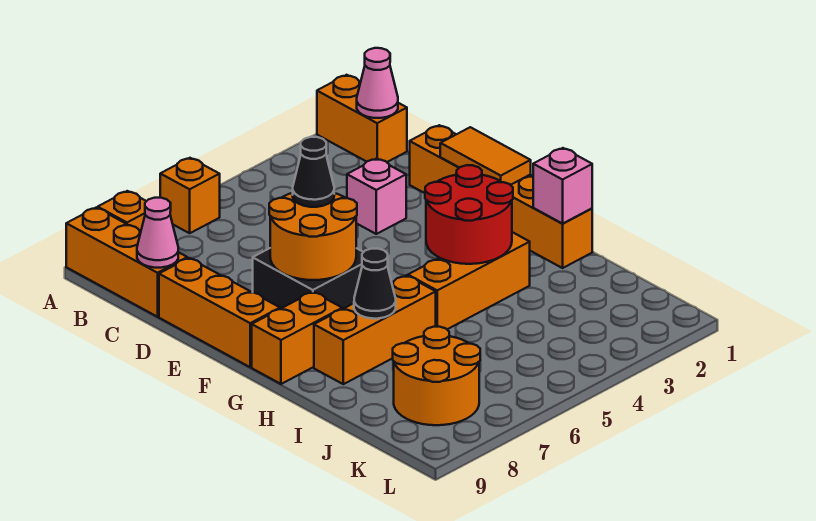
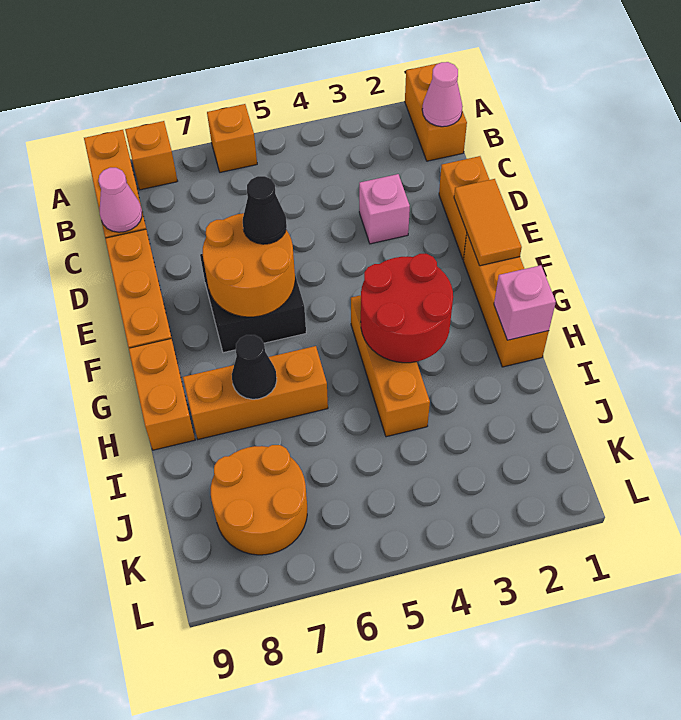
orange brick G8:G9 level 1 -> orange brick G9:H9 level 1
orange brick H3:H5 level 1 -> orange brick G4:I4 level 1

